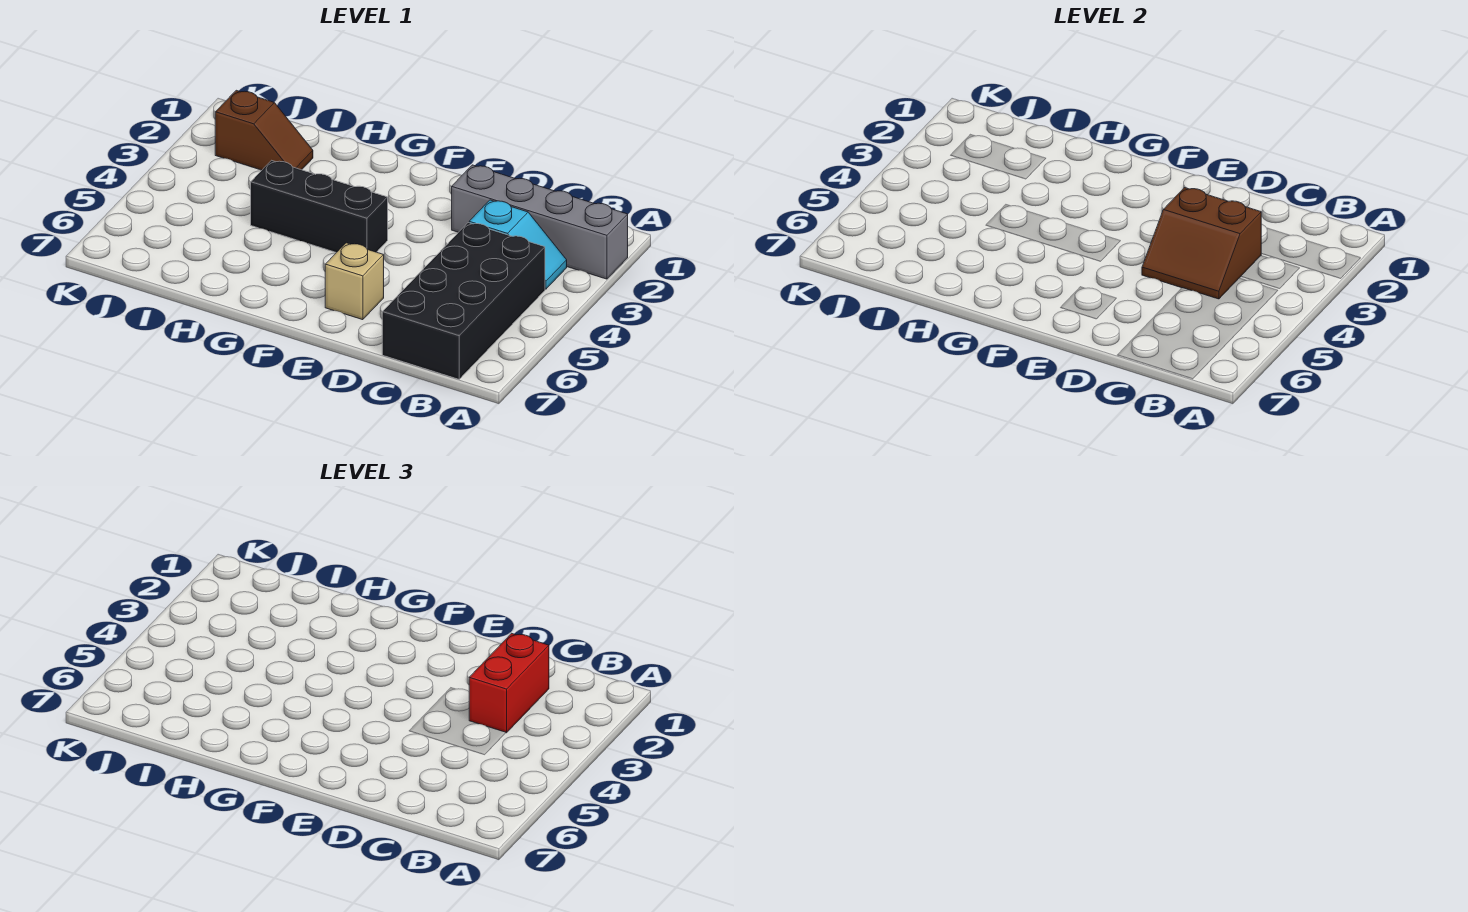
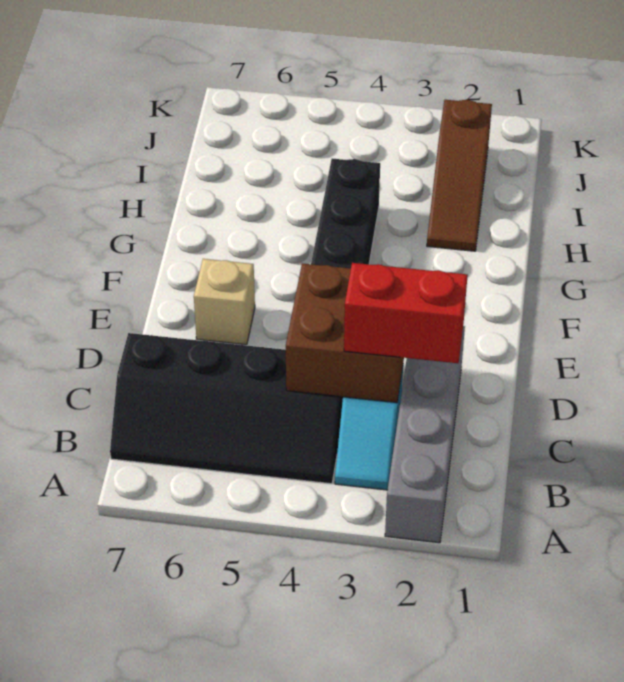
black brick B4:C7 level 1 -> black slope B4:C7 level 1 top C
brown slope C3:D4 level 2 top 3 -> brown brick C3:D4 level 2
brown slope I2:J2 level 1 top J -> brown slope H2:J2 level 1 top J

